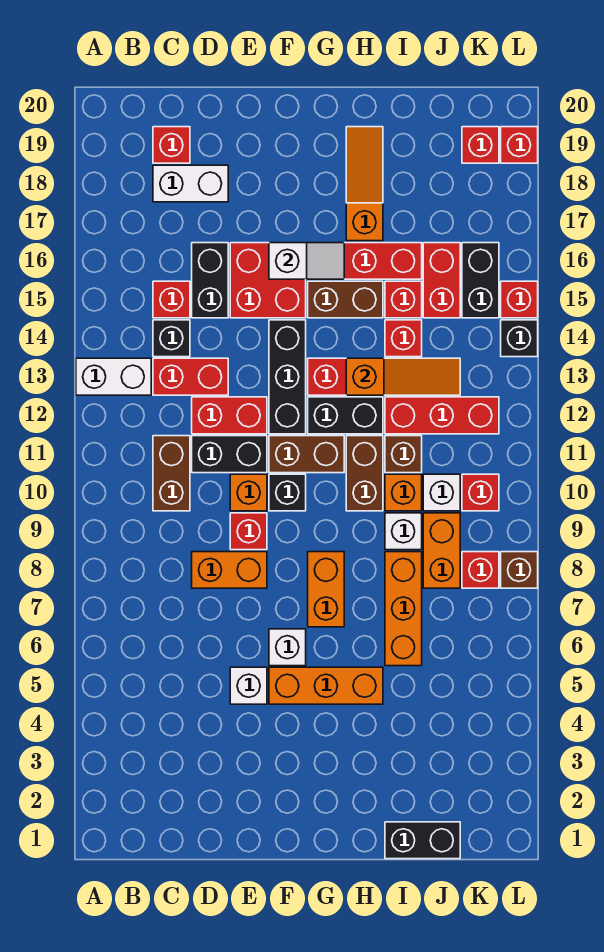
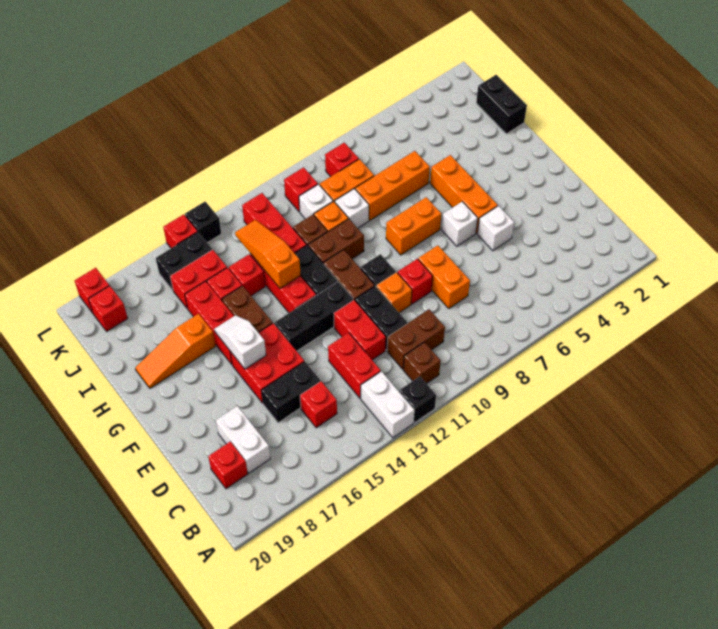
black brick C14 level 1 -> black brick A12 level 1
brown brick L8 level 1 -> brown brick B11 level 1

